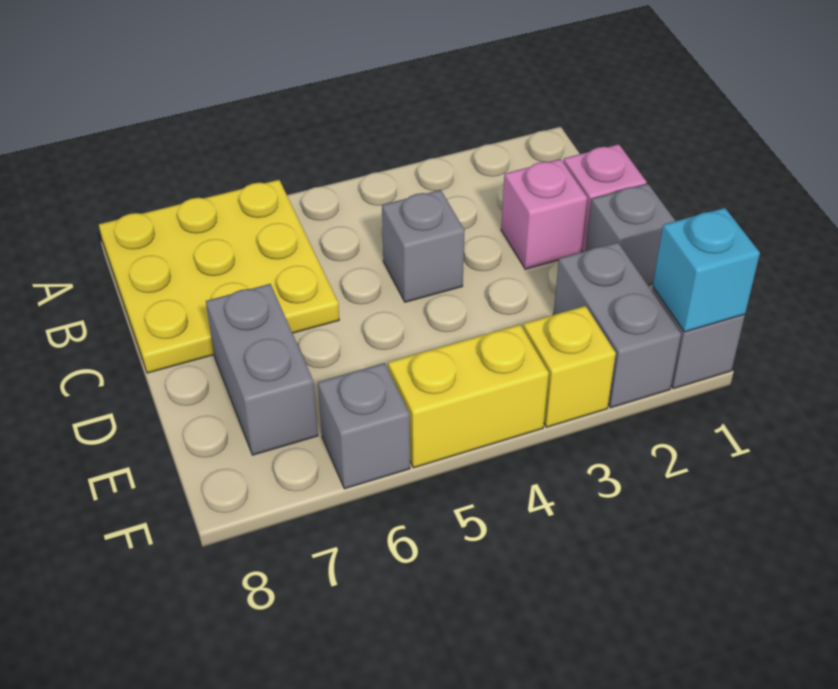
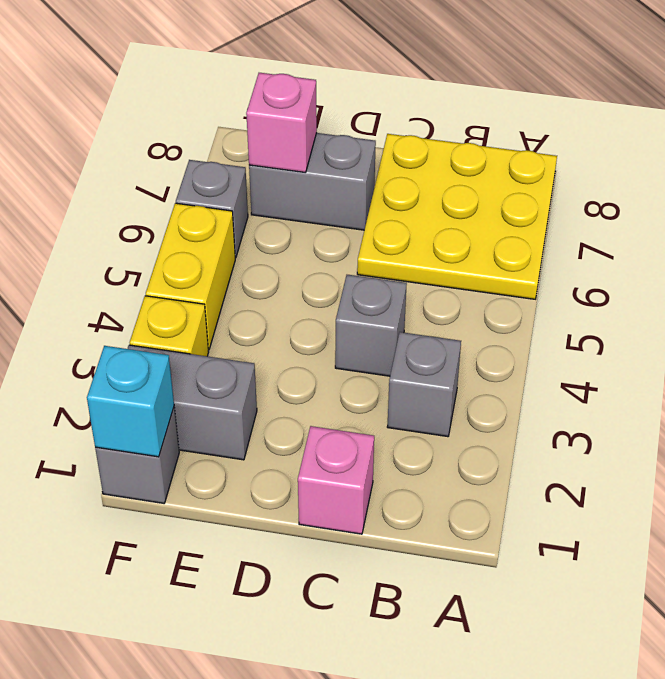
pink brick C2 level 1 -> pink brick E7 level 2
grey brick D1 level 1 -> grey brick B3 level 1

